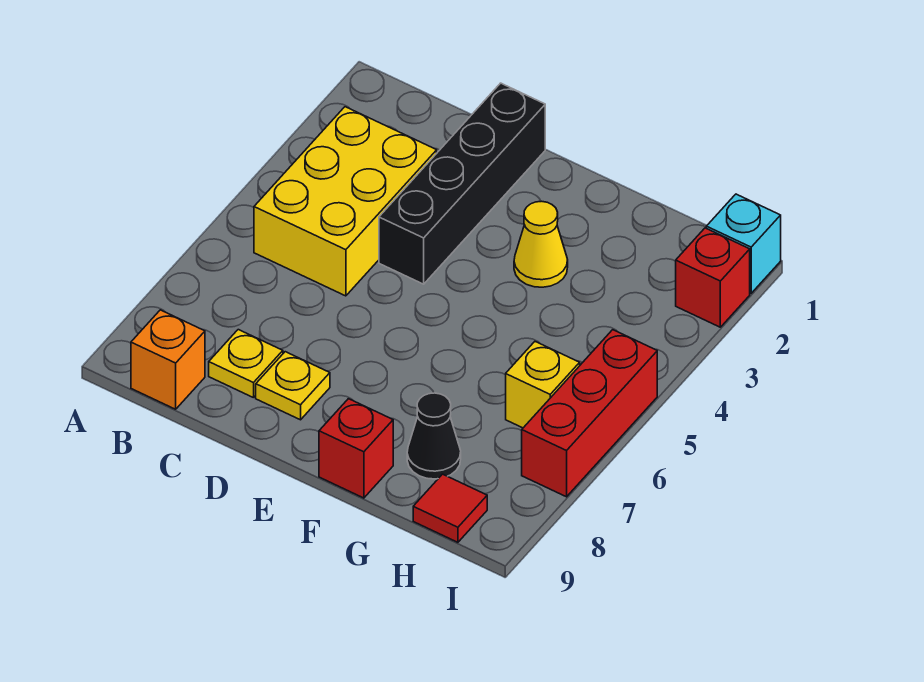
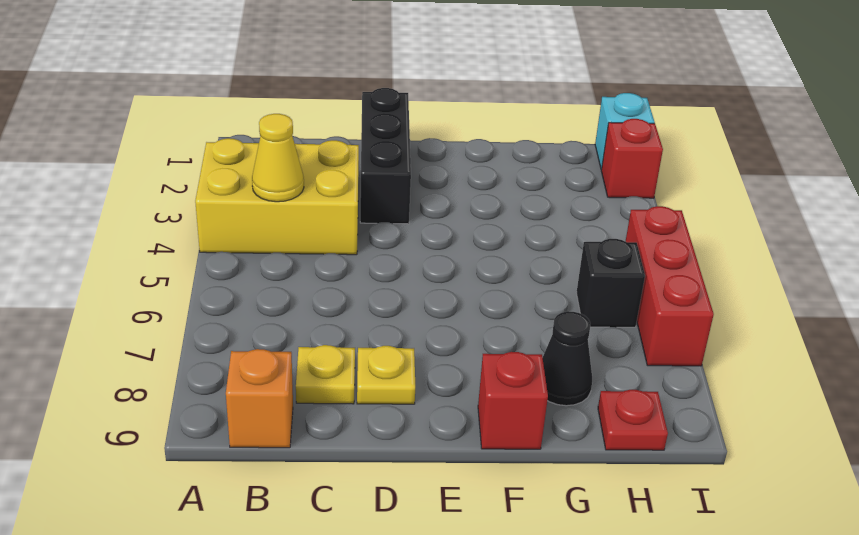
yellow brick B3:C5 level 1 -> yellow brick A3:C4 level 1
black brick D1:D4 level 1 -> black brick D1:D3 level 1
yellow cone F3 level 1 -> yellow cone B4 level 2
yellow brick H6 level 1 -> black brick H6 level 1
red tile H9 level 1 -> red plate H9 level 1

